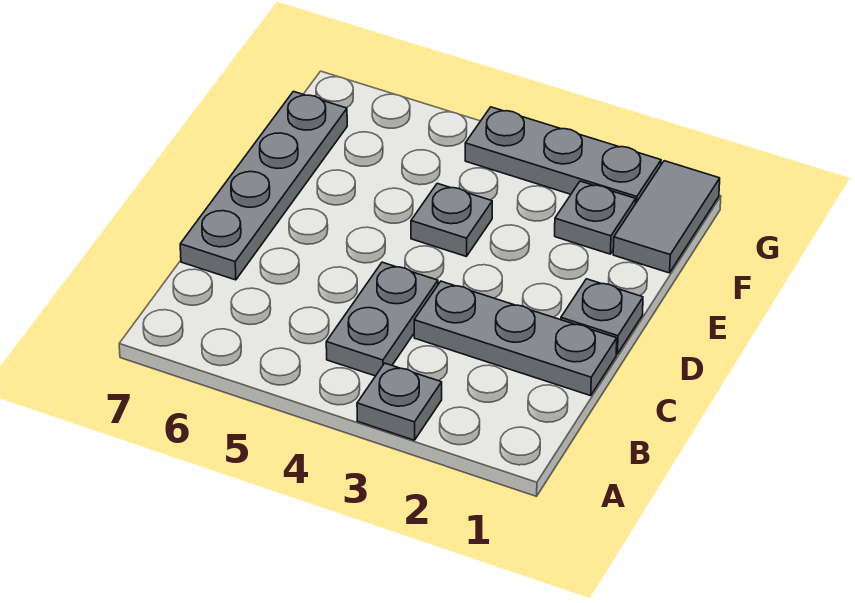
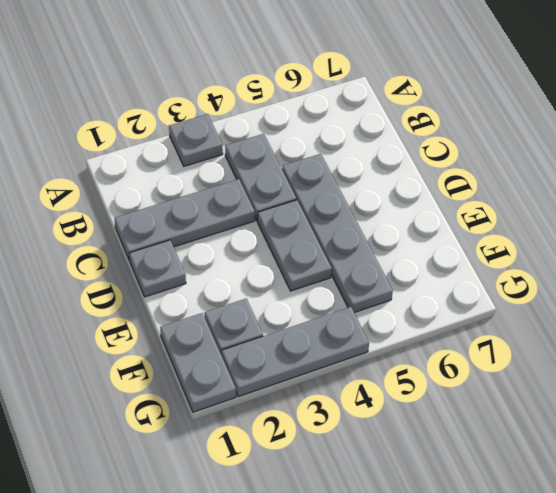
grey plate C7:F7 level 1 -> grey plate C5:F5 level 1
grey plate E4 level 1 -> grey plate D4:E4 level 1
grey tile F1:G1 level 1 -> grey plate F1:G1 level 1

